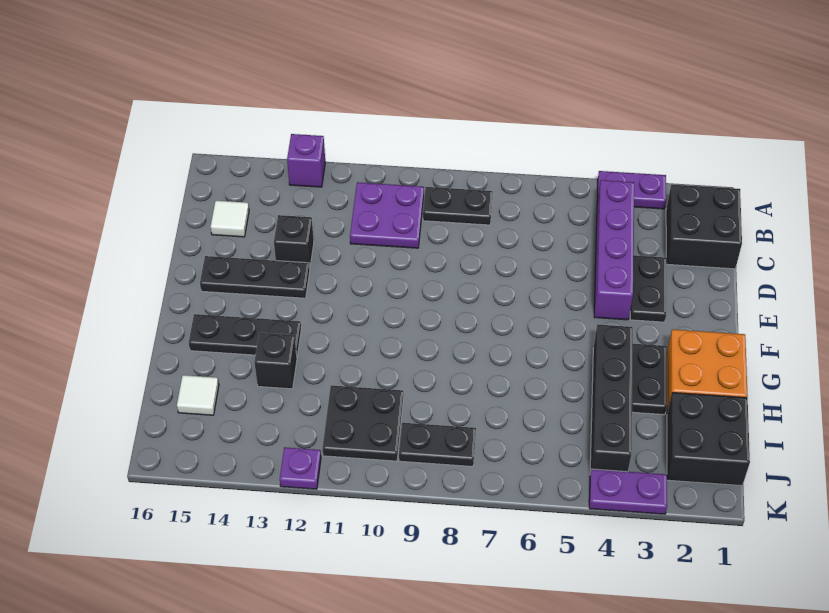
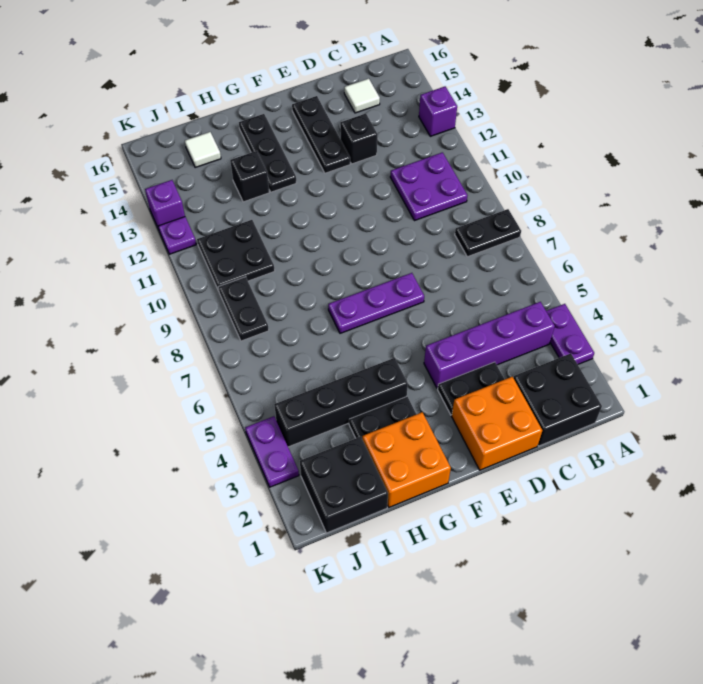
black plate B8:B9 level 1 -> black plate A8:B8 level 1
none -> orange brick D1:E2 level 1
none -> purple plate E7:G7 level 1
none -> purple brick K13 level 1

